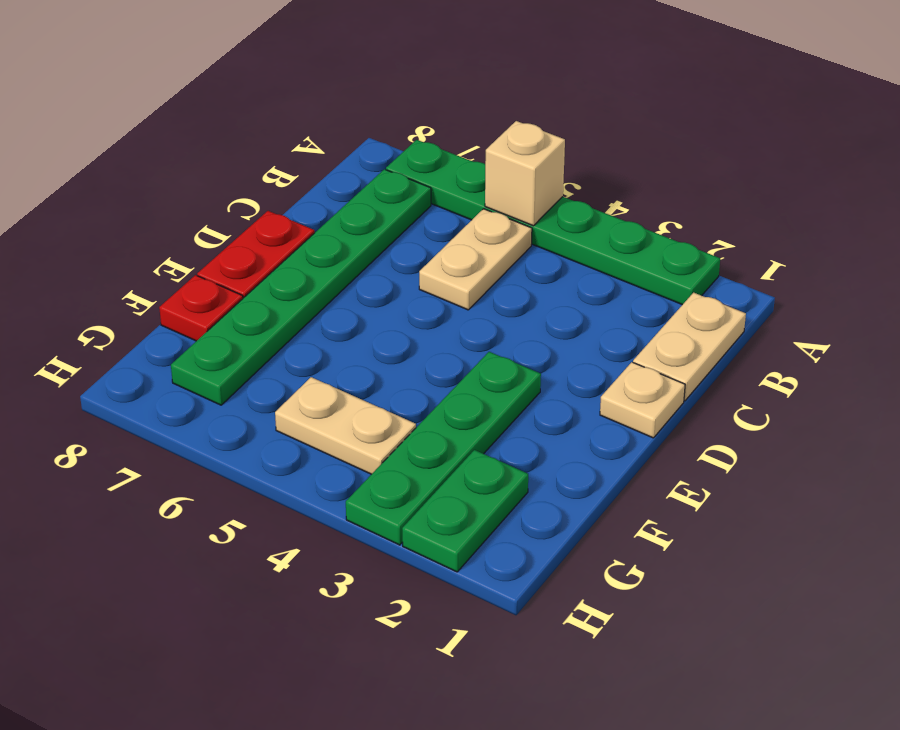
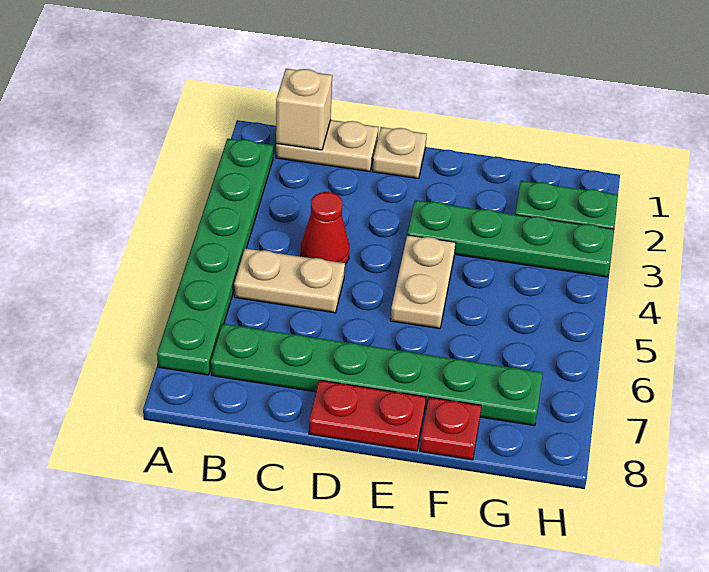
tan brick A5 level 2 -> tan brick B1 level 2
none -> red cone C4 level 1
tan plate G4:G5 level 1 -> tan plate E4:E5 level 1

